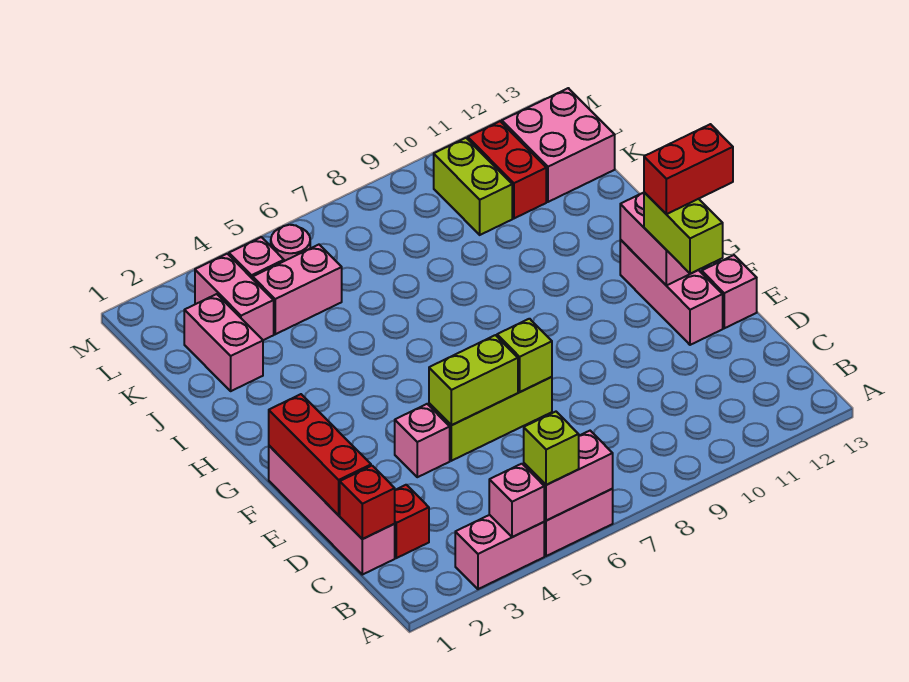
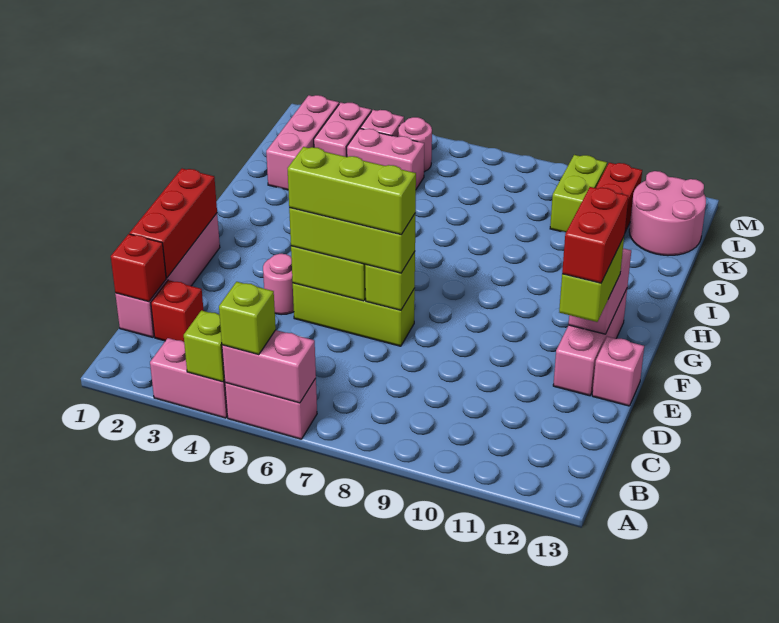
pink brick A4 level 2 -> lime brick A4 level 2
pink brick E4 level 1 -> pink round brick E4 level 1
none -> lime brick E5:E7 level 3
none -> lime brick E5:E7 level 4
red brick F12:F13 level 4 -> red brick E12:F12 level 4
pink brick J2:K2 level 1 -> pink brick J2:L2 level 1
pink brick K12:L13 level 1 -> pink round brick K12:L13 level 1

